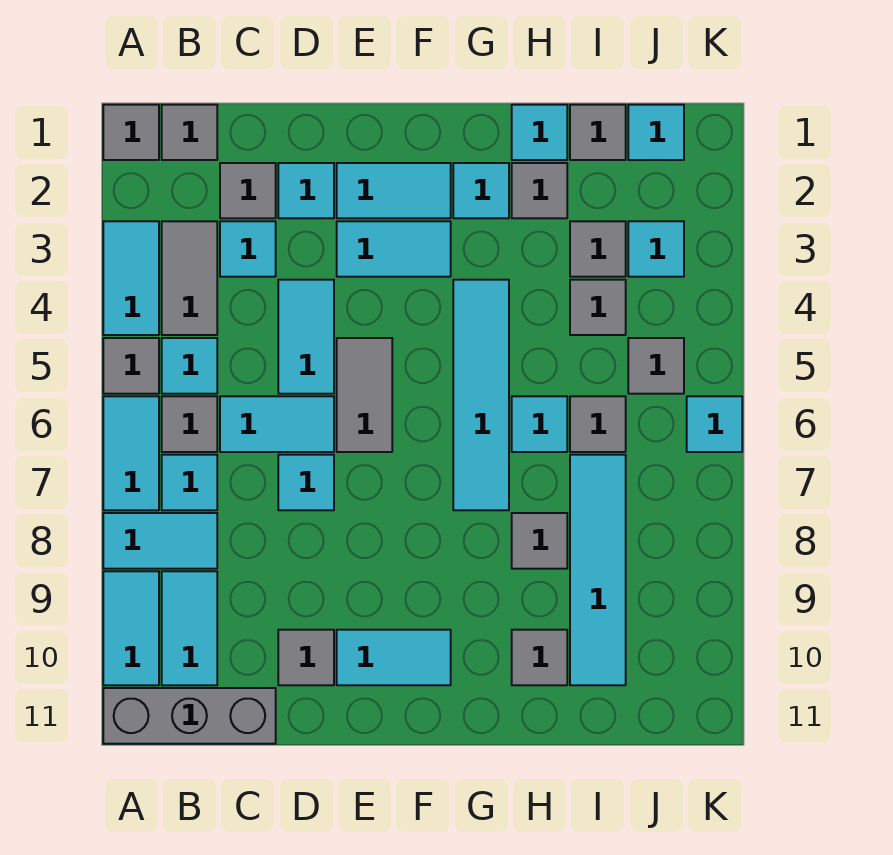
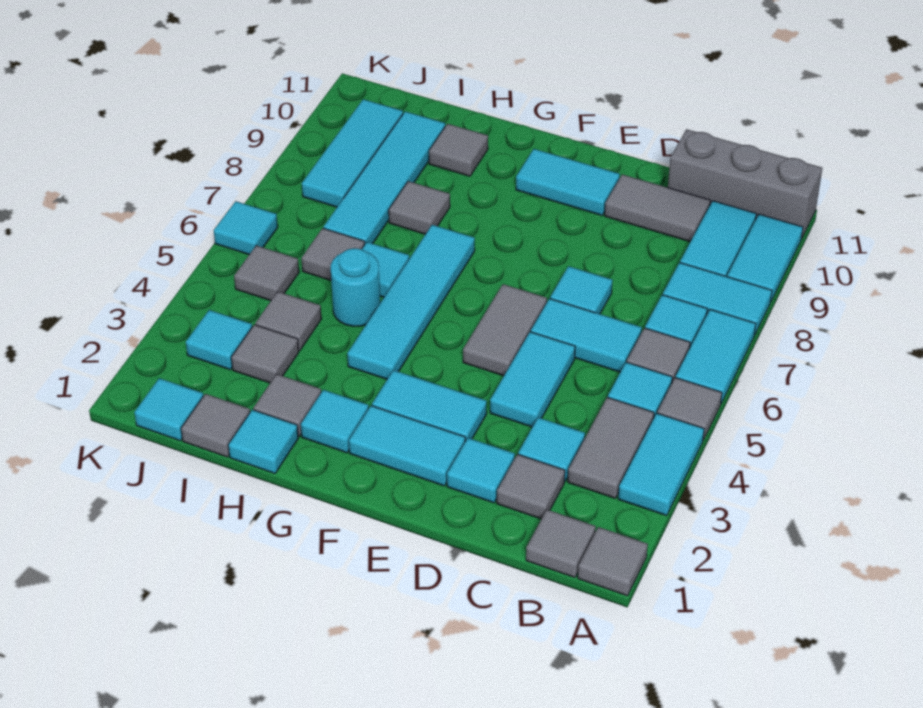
grey tile D10 level 1 -> grey tile C10:D10 level 1
none -> cyan round brick H5 level 1
none -> cyan tile J8:J10 level 1

